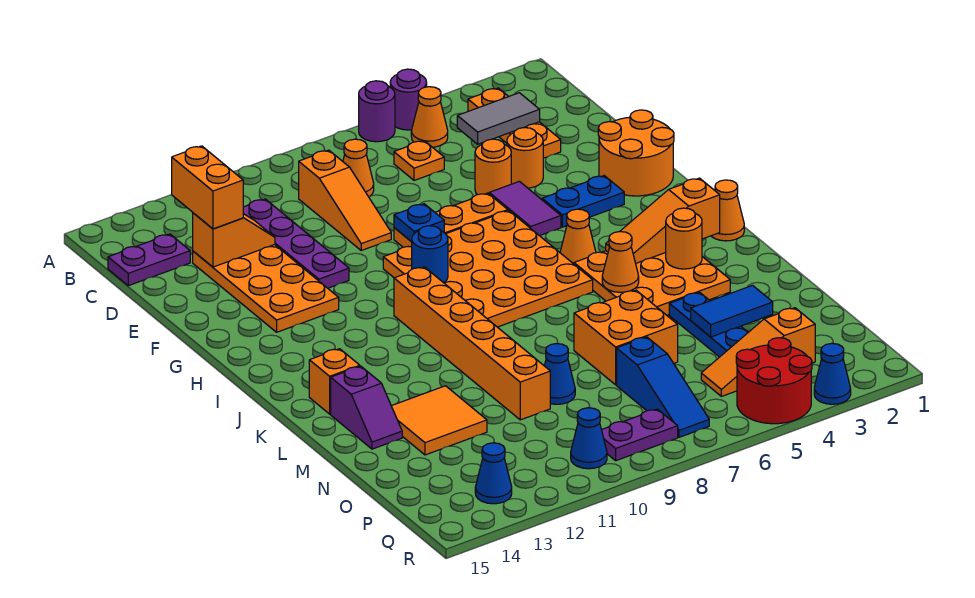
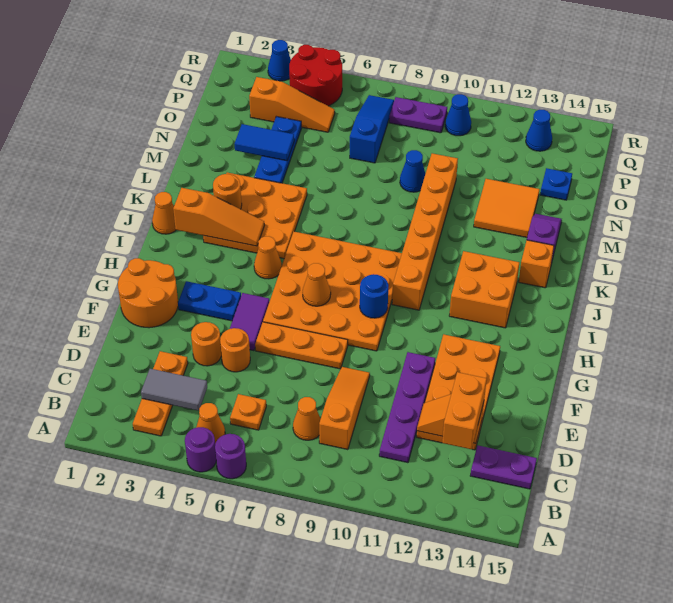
blue plate F8 level 2 -> blue plate O14 level 1
orange cone K5 level 2 -> orange cone H7 level 2
orange brick M6:N7 level 1 -> orange brick I12:J13 level 1

